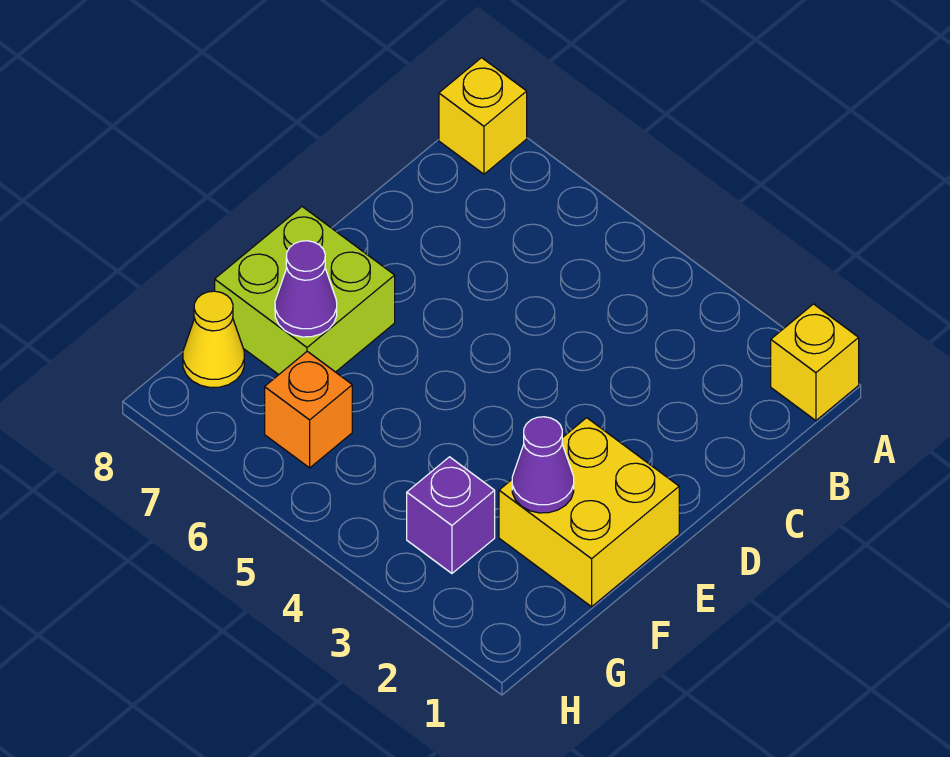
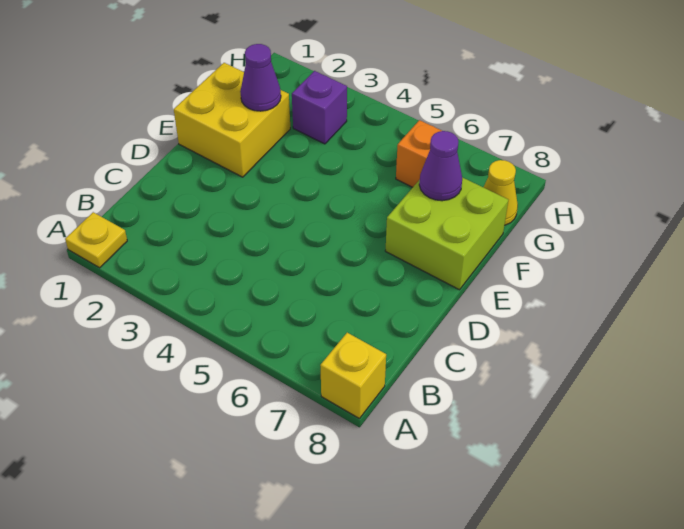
yellow brick A1 level 1 -> yellow plate A1 level 1

